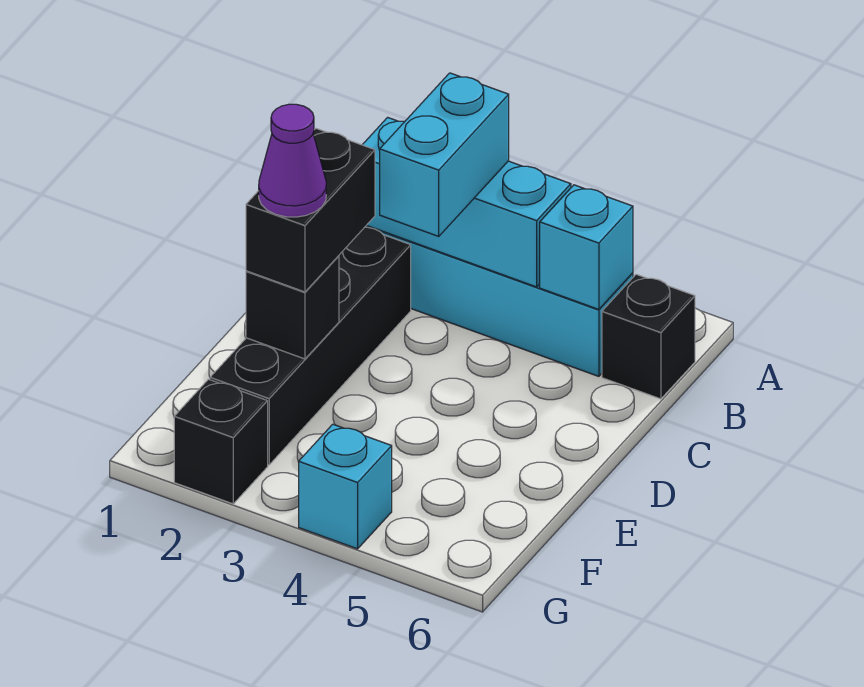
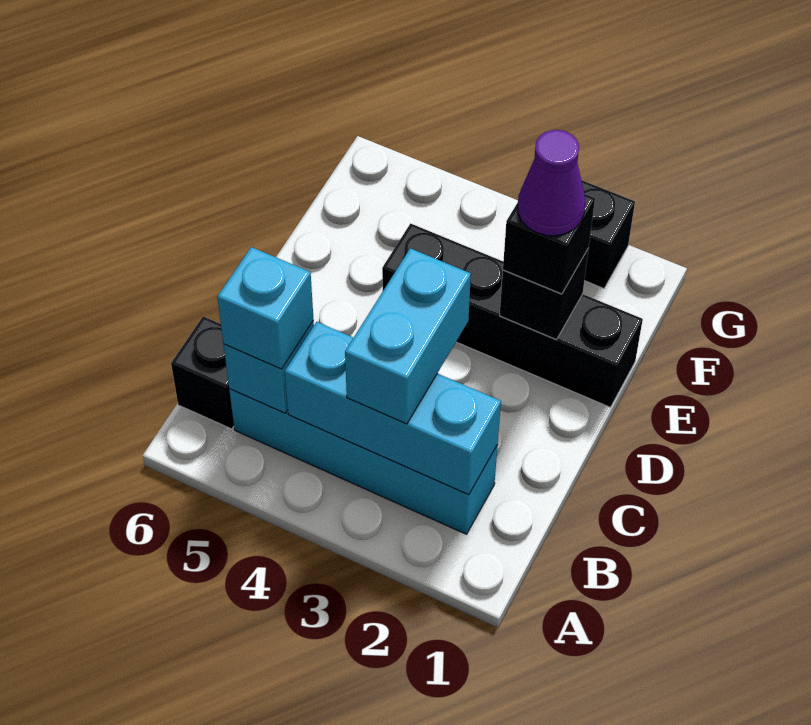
black brick C2:F2 level 1 -> black brick E1:E4 level 1
black brick D2:E2 level 3 -> black brick E2 level 3
cyan brick G4 level 1 -> cyan brick B5 level 3

